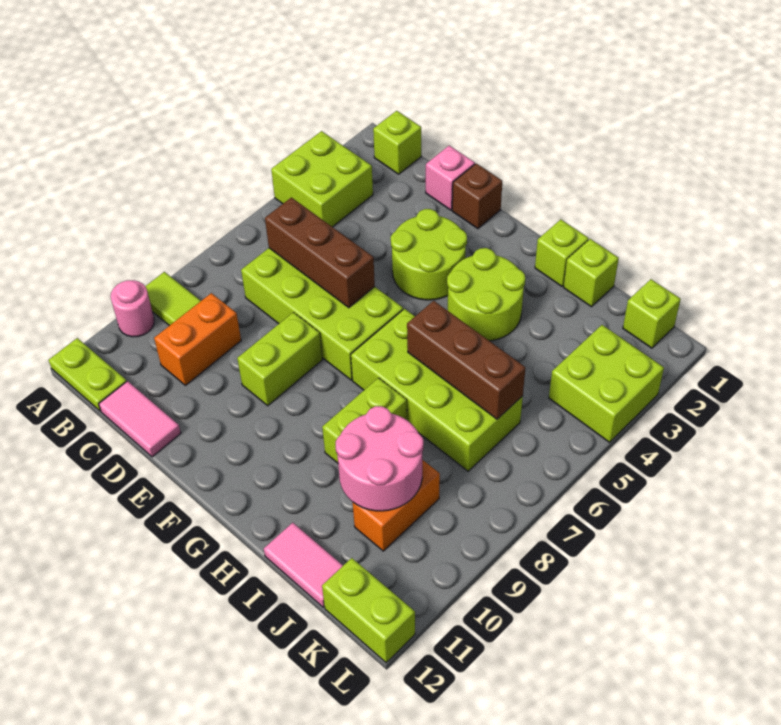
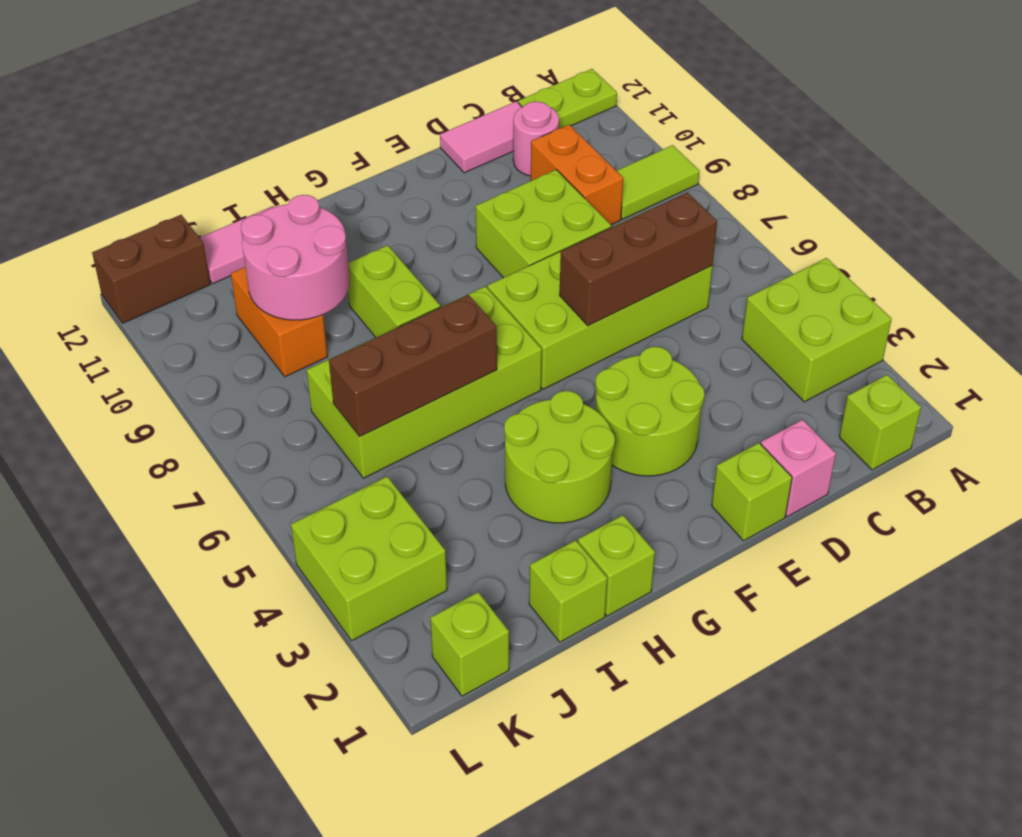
pink round brick A10 level 1 -> pink round brick C11 level 1
brown brick E1 level 1 -> lime brick E1 level 1
lime brick E8:E9 level 1 -> lime brick D8:E9 level 1
lime brick K12:L12 level 1 -> brown brick K12:L12 level 1

